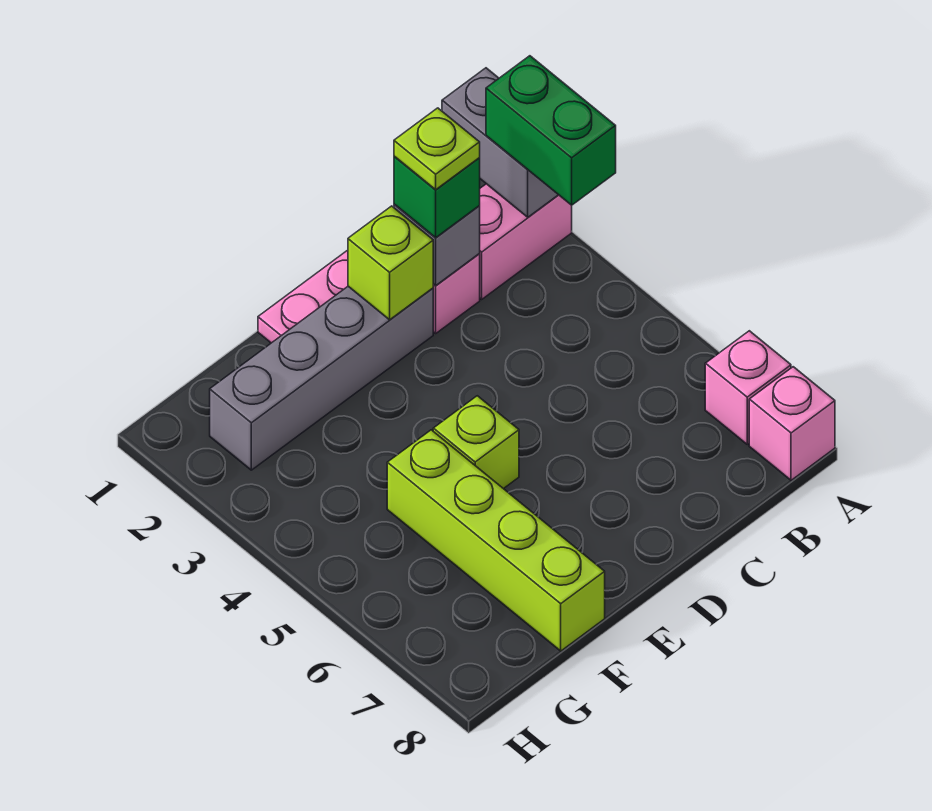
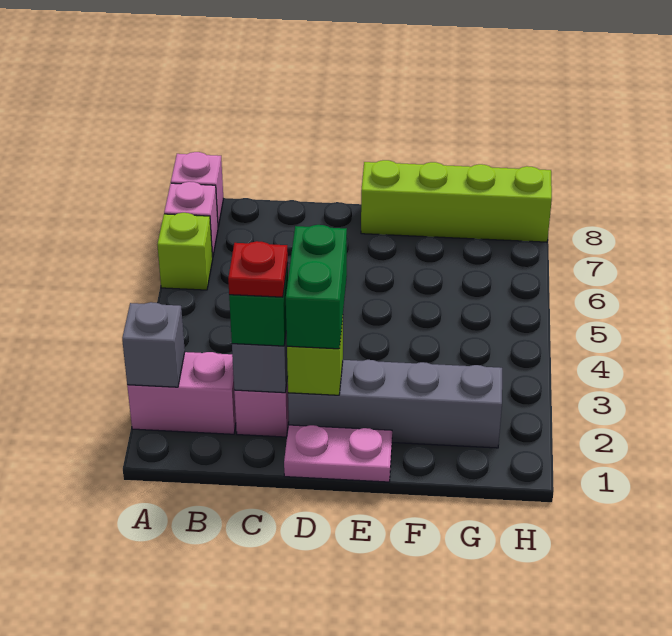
grey brick A1:A2 level 2 -> grey brick A2 level 2
green brick A2:A3 level 3 -> green brick D2:D3 level 3
lime plate C2 level 4 -> red plate C2 level 4
lime brick E5 level 1 -> lime brick A6 level 1
lime brick F5:F8 level 1 -> lime brick E8:H8 level 1

